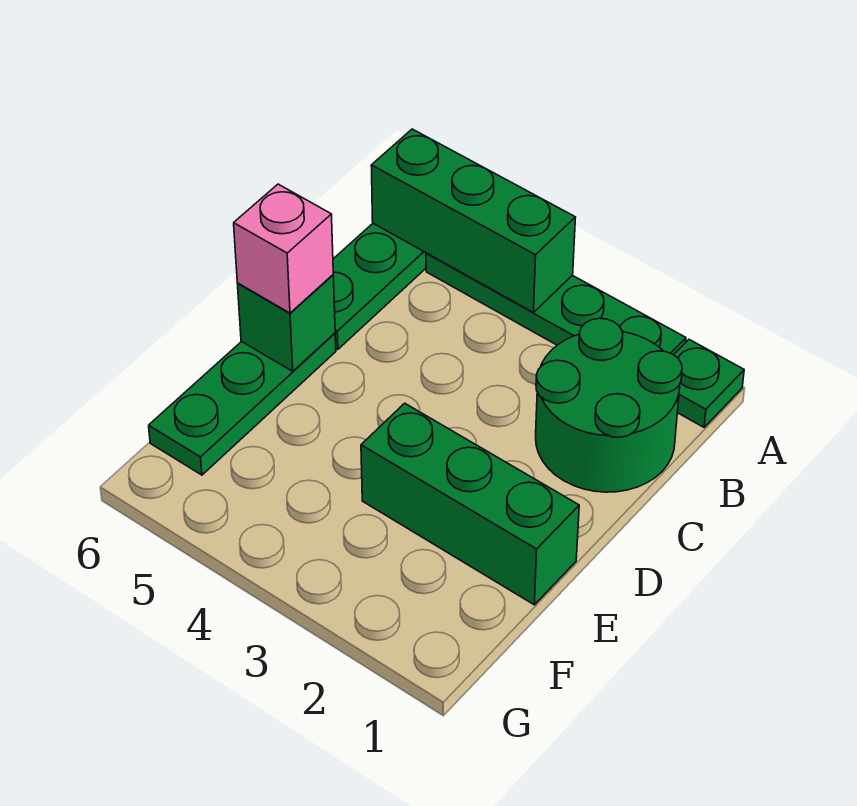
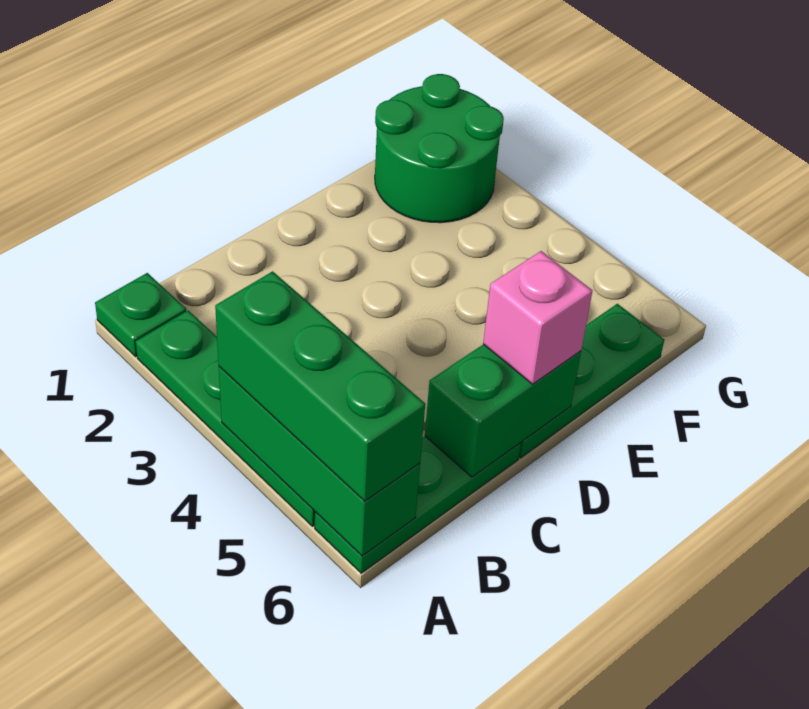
green round brick B1:C2 level 1 -> green round brick F1:G2 level 1
green brick D6 level 2 -> green brick C6:D6 level 2
green brick E1:E3 level 1 -> green brick A4:A6 level 3

